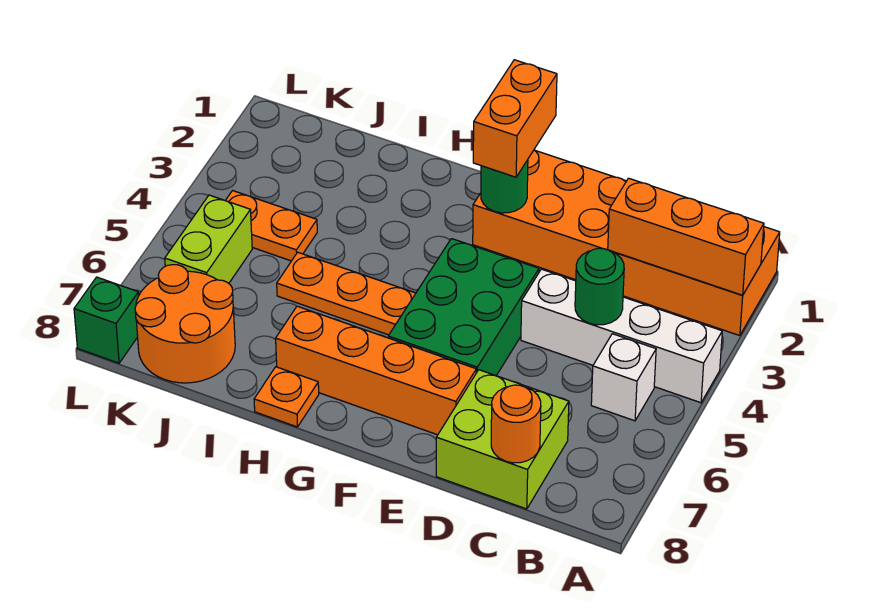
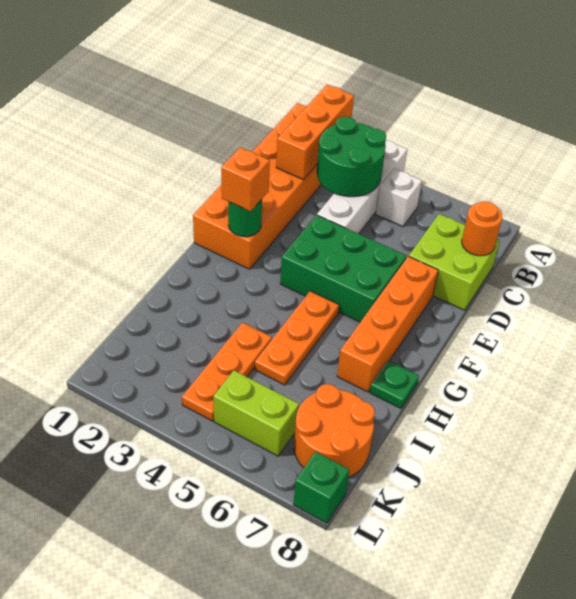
green round brick C4 level 2 -> green round brick B3:C4 level 2
orange brick F1:F2 level 3 -> orange brick F2 level 3
orange plate H8 level 1 -> green plate H8 level 1
orange plate J4:K4 level 1 -> orange plate I4:K4 level 1

